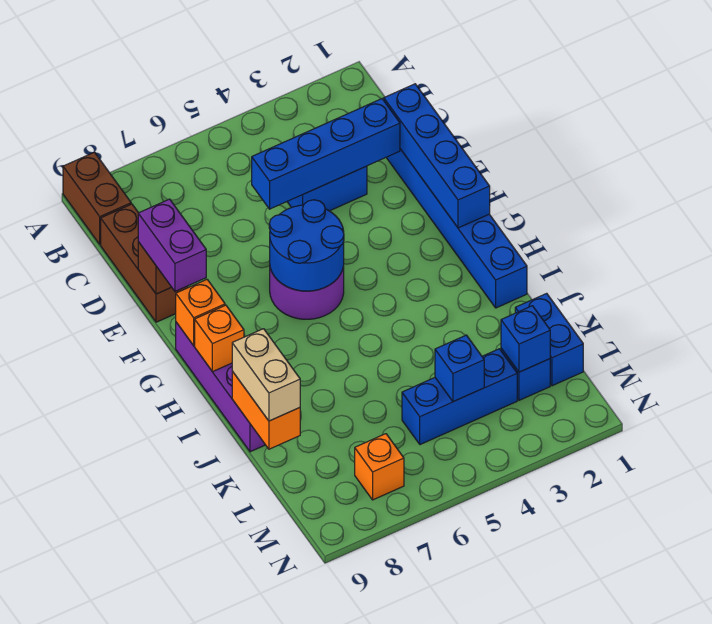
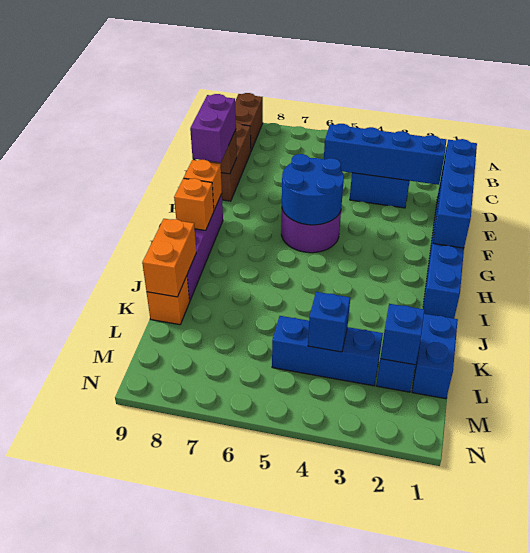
tan brick J9:K9 level 3 -> none
orange brick M7 level 1 -> orange brick K9 level 1

